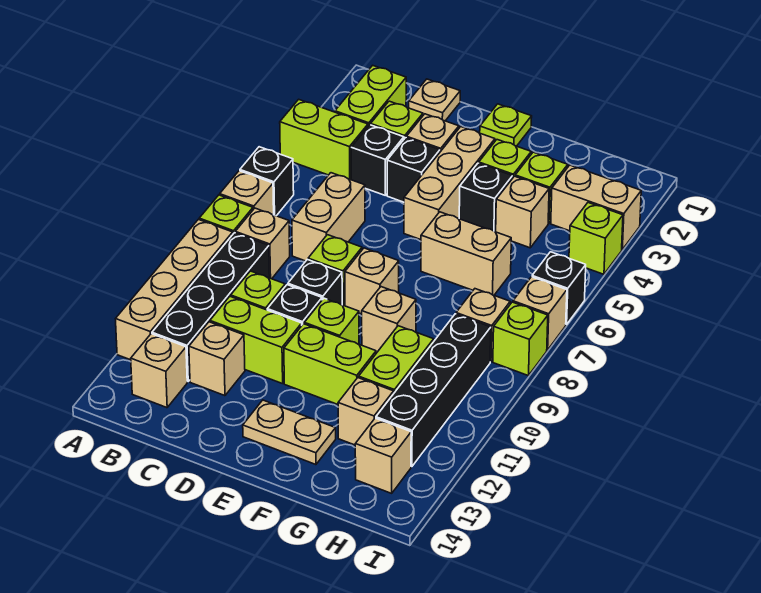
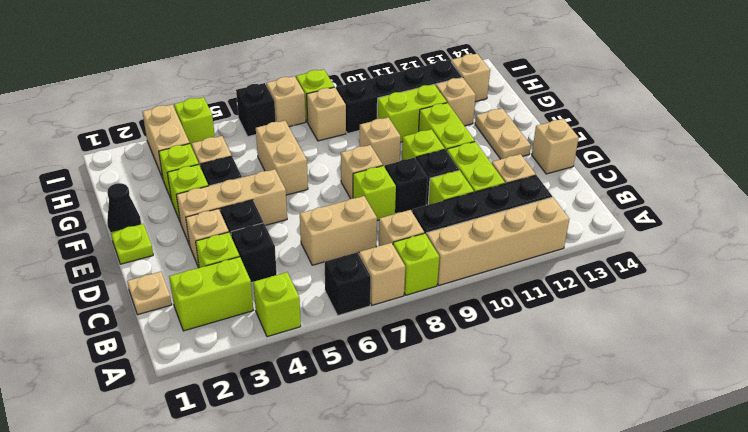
lime brick A4:B4 level 1 -> lime brick A4 level 1
tan brick B13 level 1 -> tan brick D14 level 1
none -> black cone F1 level 1

